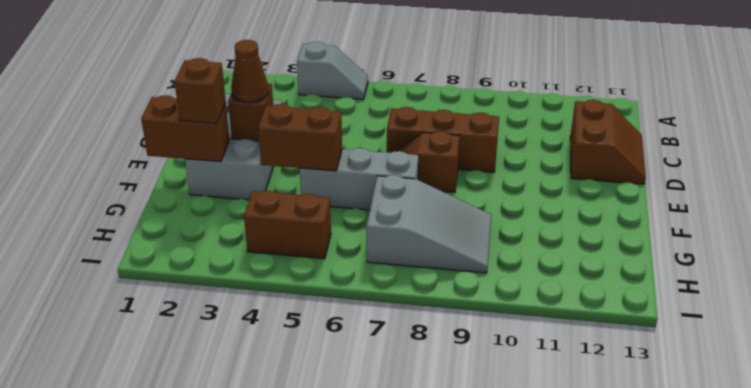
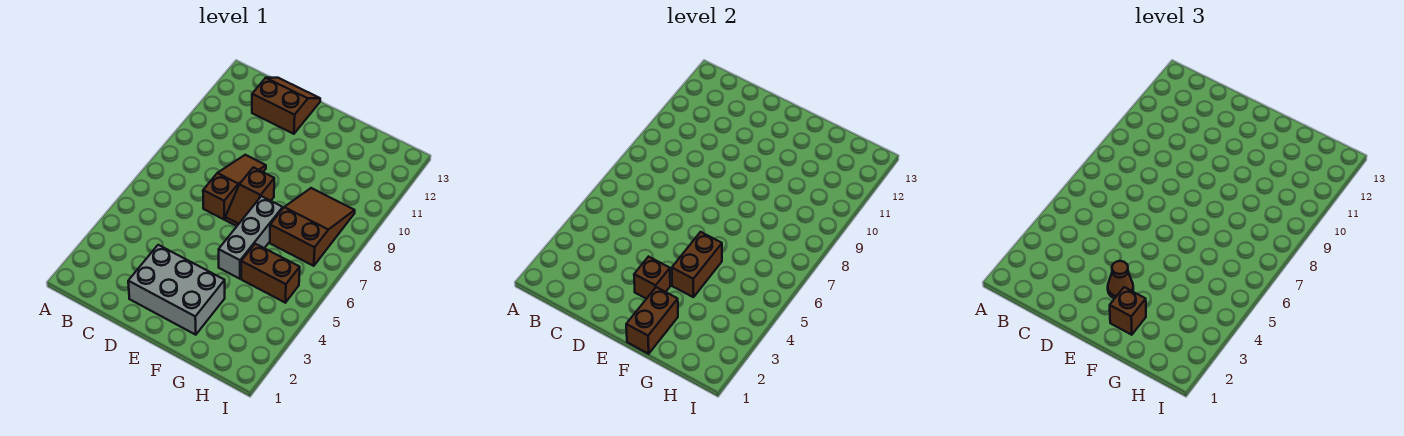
grey slope A4:A5 level 1 top 4 -> none
brown brick D7:D9 level 1 -> brown slope D7:D9 level 1 top 7
grey slope G7:H9 level 1 top 7 -> brown slope G7:H9 level 1 top 7
brown brick H4:H5 level 1 -> brown brick G5:H5 level 1

